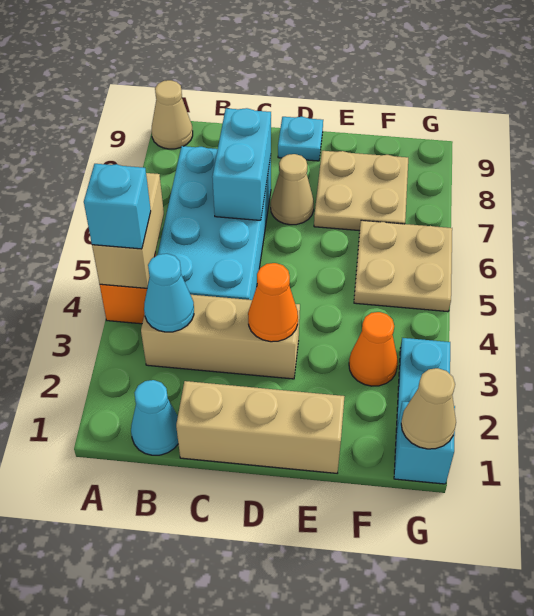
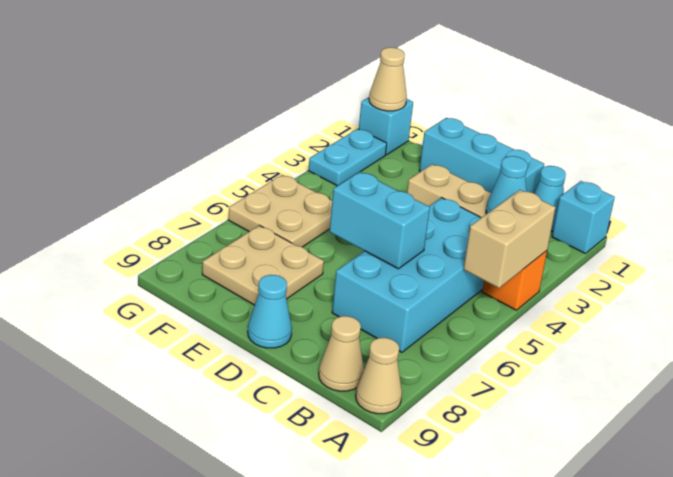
cyan brick A4 level 3 -> cyan brick A1 level 1
tan brick C1:E1 level 1 -> cyan brick C1:E1 level 1
cyan brick C6:C7 level 2 -> cyan brick C6:D6 level 2
orange cone D3 level 2 -> none
tan cone D7 level 1 -> tan cone B9 level 1
cyan plate D9 level 1 -> cyan cone D9 level 1
orange cone F3 level 1 -> none

